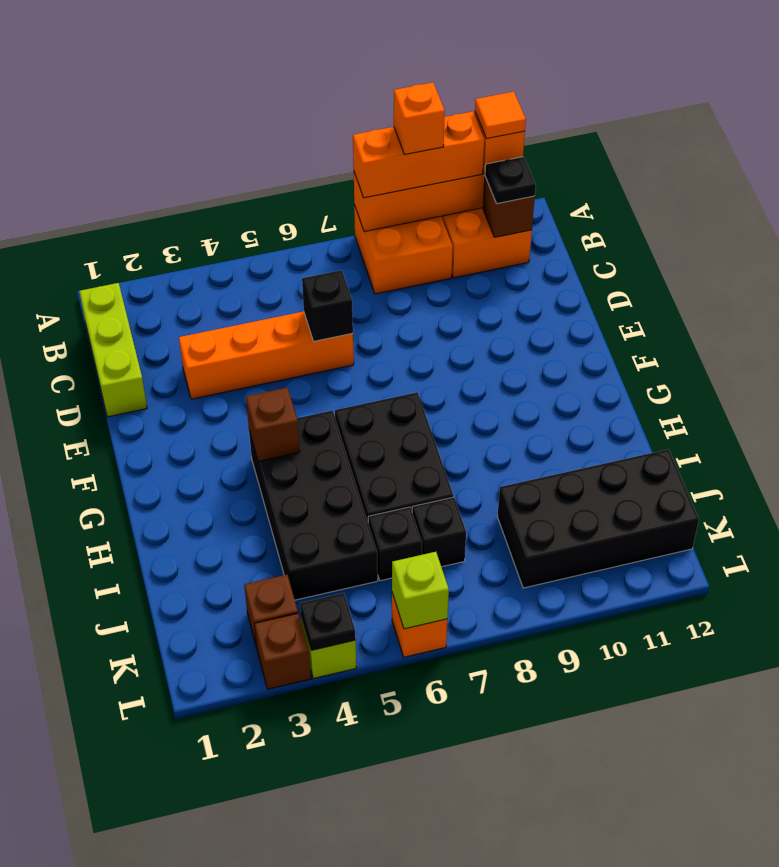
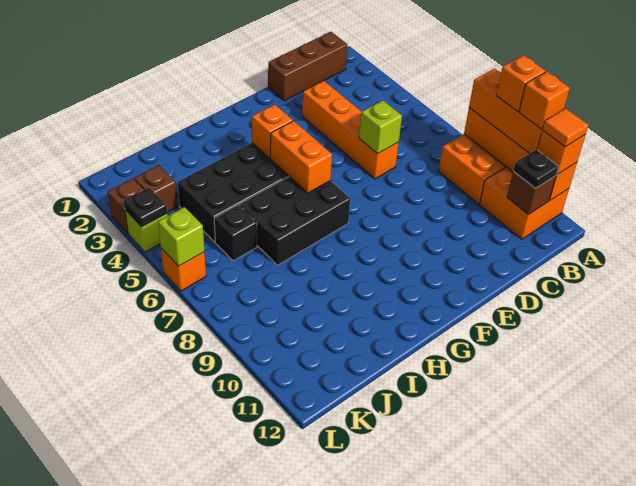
none -> orange brick A10 level 4
lime brick B1:D1 level 1 -> brown brick B1:D1 level 1
black brick D6 level 2 -> lime brick D6 level 2
brown brick G4 level 2 -> orange brick G4 level 2
none -> orange brick G5:G6 level 2
black brick J7 level 1 -> none
black brick J9:K12 level 1 -> none

